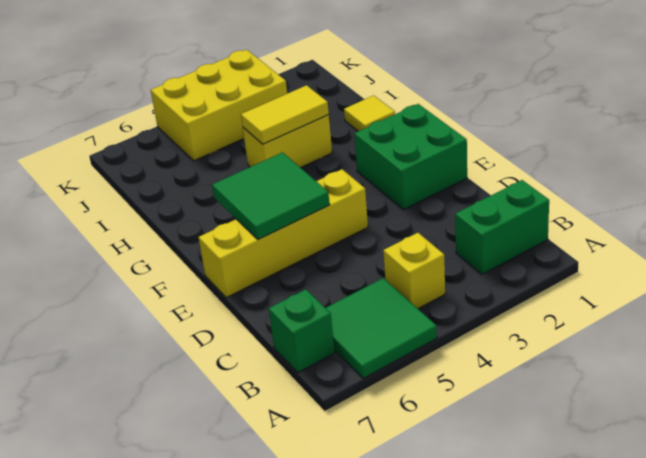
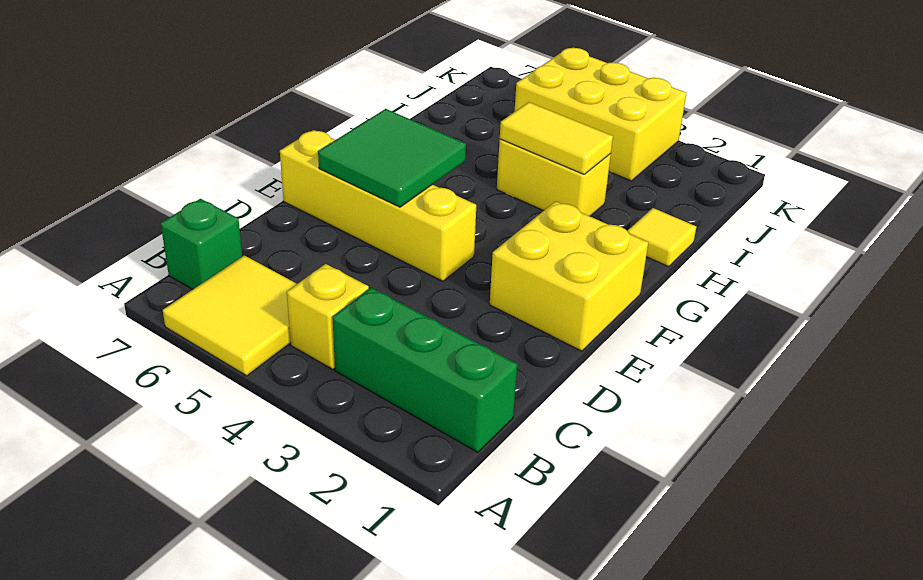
green tile A5:B6 level 1 -> yellow tile A5:B6 level 1
green brick B1:B2 level 1 -> green brick B1:B3 level 1
green brick E1:F2 level 1 -> yellow brick E1:F2 level 1

